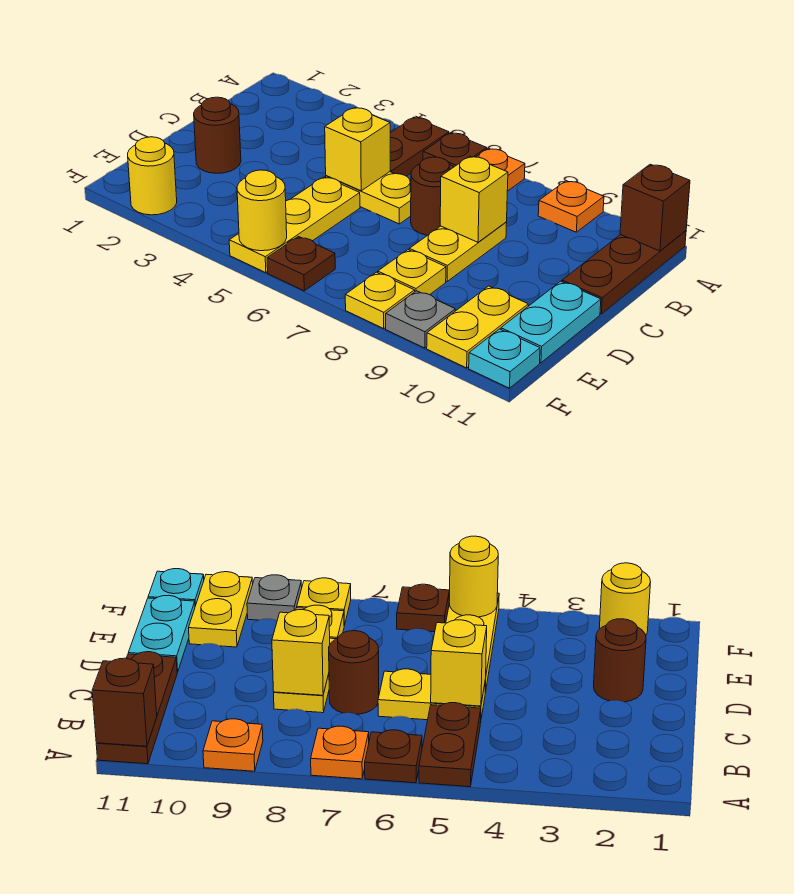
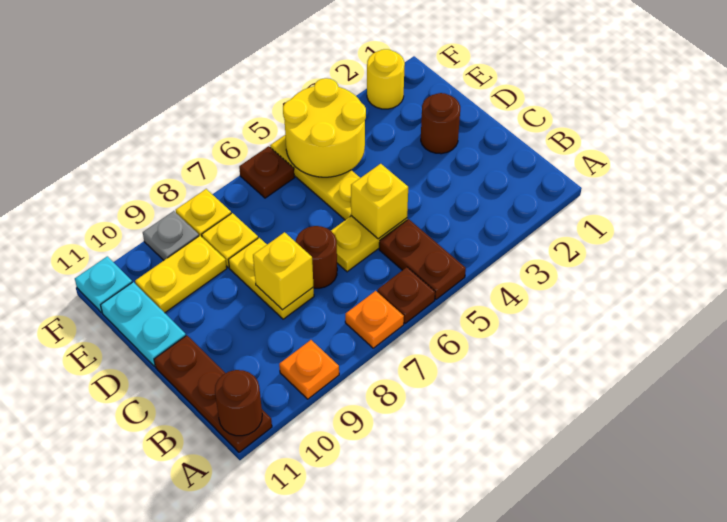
brown brick A11 level 2 -> brown round brick A11 level 2
yellow plate E10:F10 level 1 -> yellow plate E9:E10 level 1
yellow round brick F5 level 2 -> yellow round brick E4:F5 level 2

